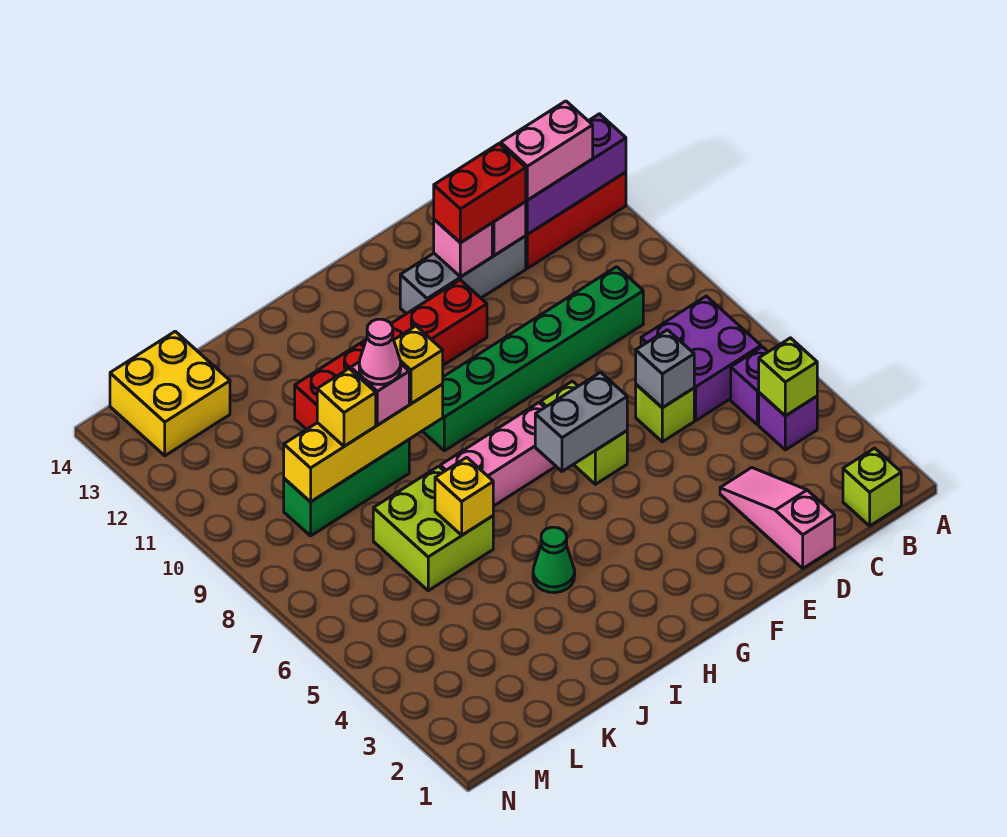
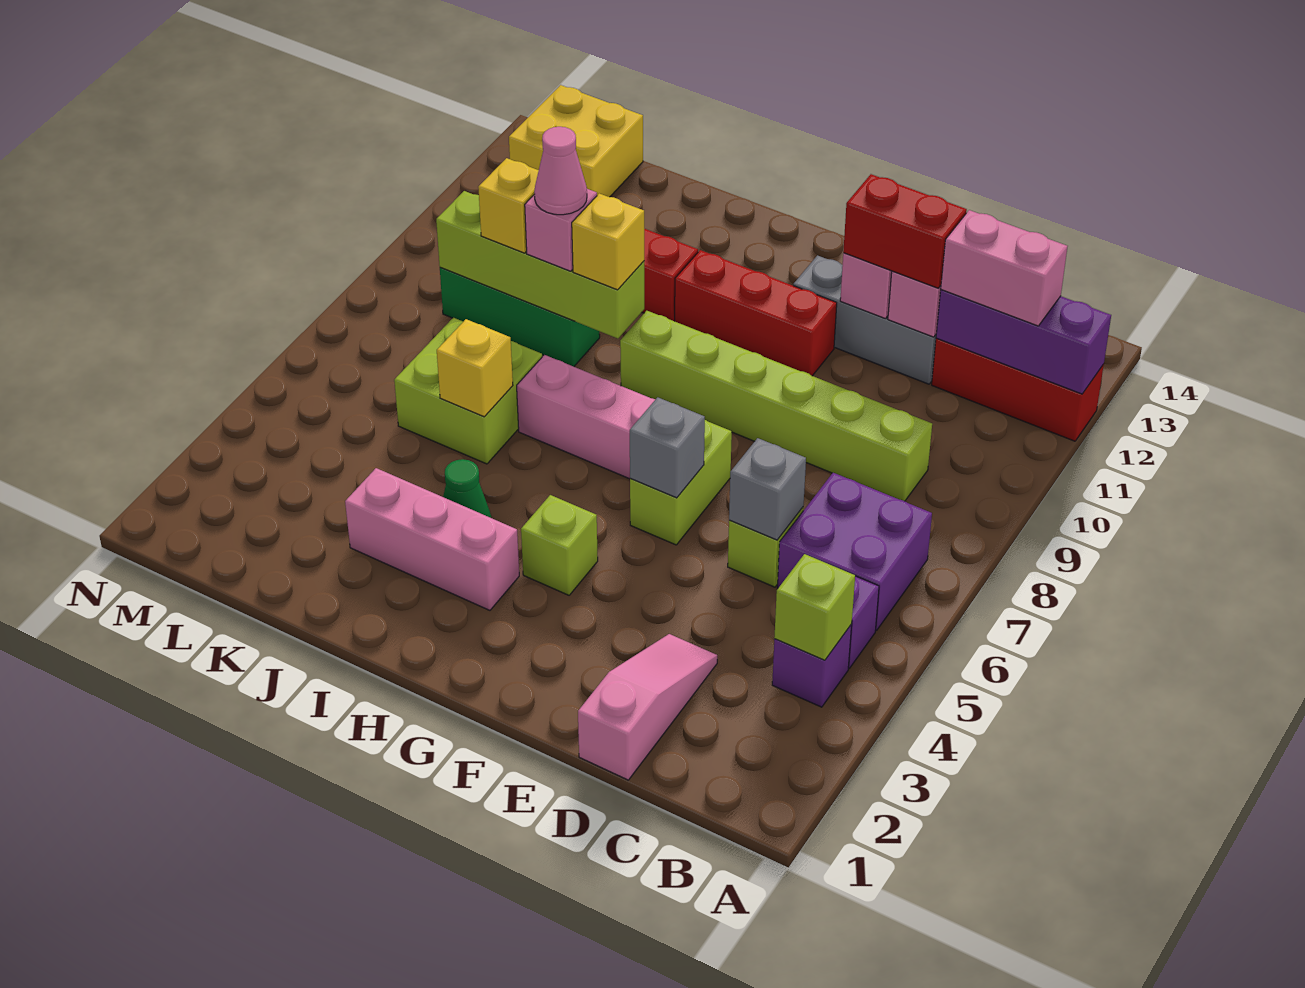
lime brick B1 level 1 -> lime brick G4 level 1
green brick C9:H9 level 1 -> lime brick C9:H9 level 1
grey brick F6:G6 level 2 -> grey brick F6 level 2
none -> pink brick H3:J3 level 1
yellow brick I9:L9 level 2 -> lime brick I9:L9 level 2

